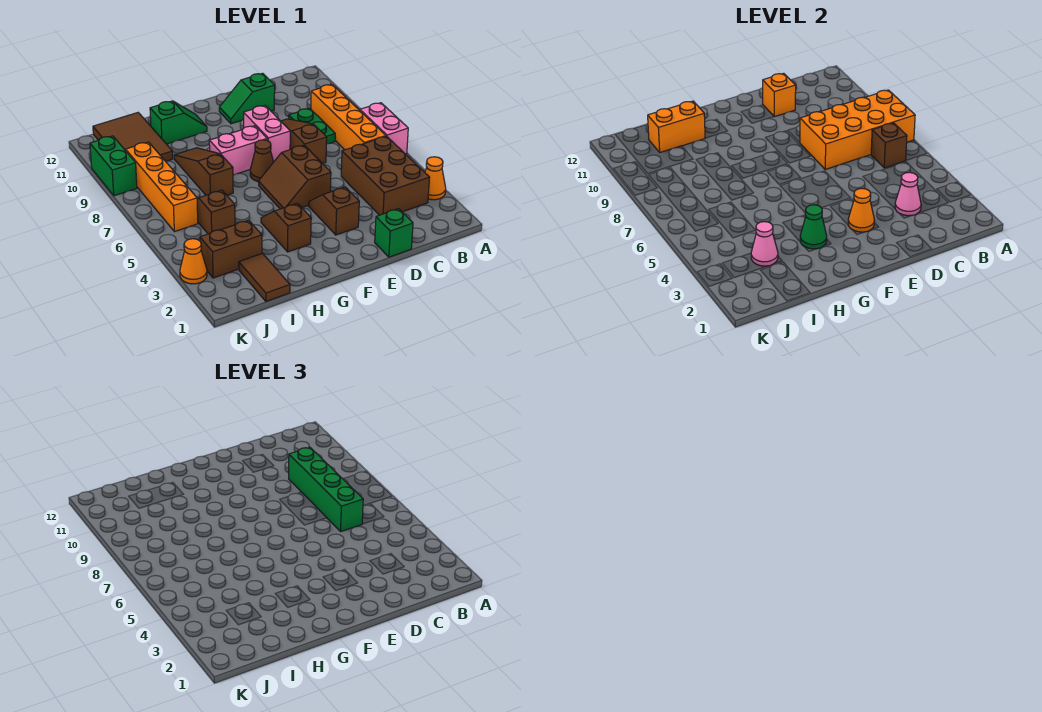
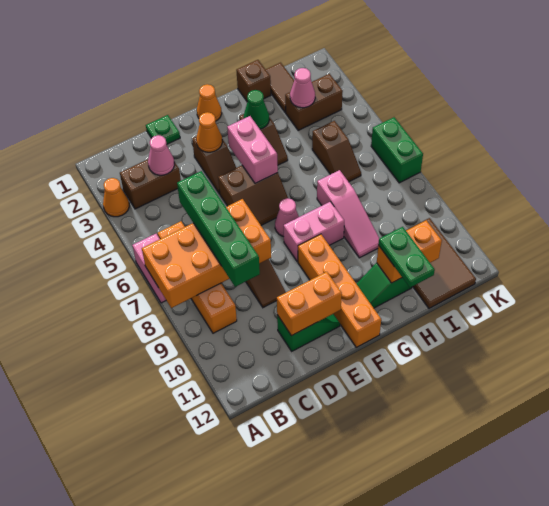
brown brick B3:C5 level 1 -> brown brick B3:C3 level 1
brown brick B6 level 2 -> brown brick H1 level 1
green plate C8:C9 level 1 -> green plate H11:H12 level 3
green brick D1 level 1 -> green plate D1 level 1
orange brick D11 level 2 -> orange brick D11:E11 level 2
brown slope E5:F6 level 1 top E -> brown slope E5:F6 level 1 top 5
pink brick E8:E9 level 1 -> pink brick F4:F5 level 2
brown cone F7 level 1 -> pink cone F7 level 1
brown slope H7:H9 level 1 top 7 -> pink slope H7:H9 level 1 top 7
orange brick J6:J9 level 1 -> orange brick F9:F12 level 1
orange cone K3 level 1 -> orange cone F1 level 1
green brick K9:K10 level 1 -> green brick K6:K7 level 1

